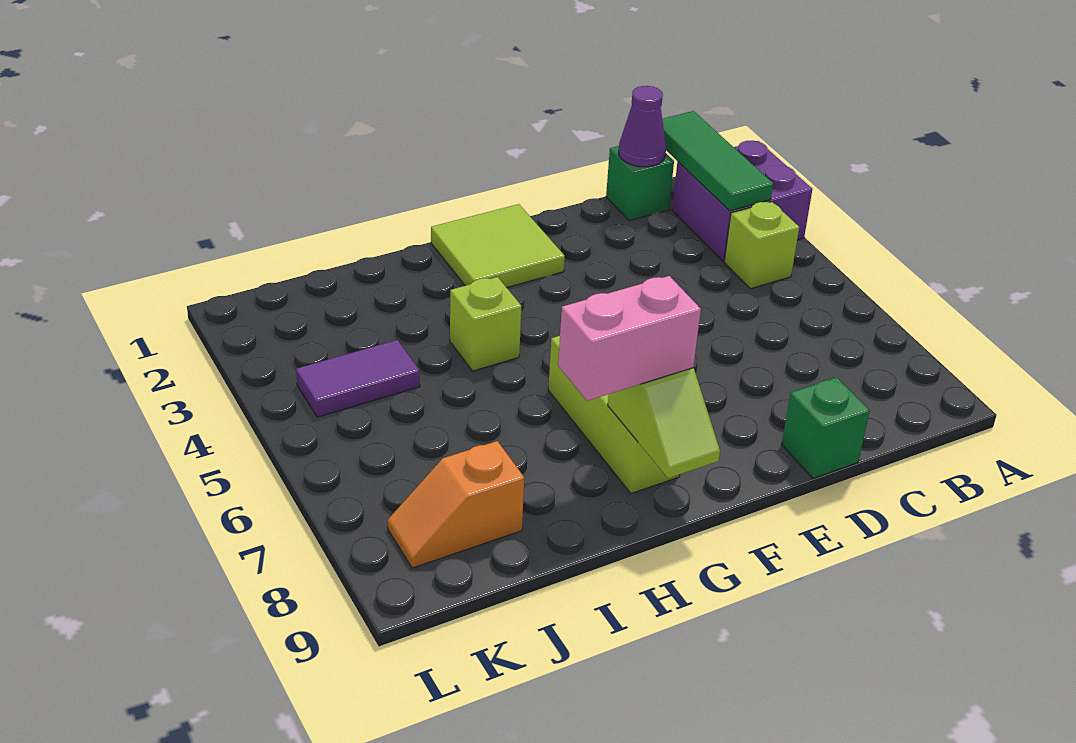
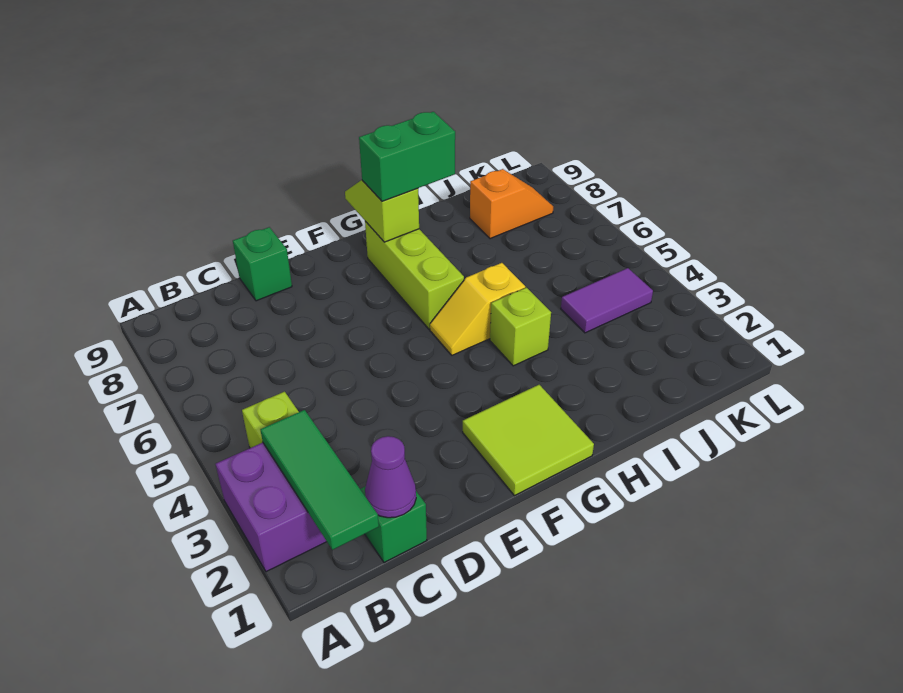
none -> yellow slope G5:H5 level 1 top H
pink brick G8:H8 level 3 -> green brick G8:H8 level 3

